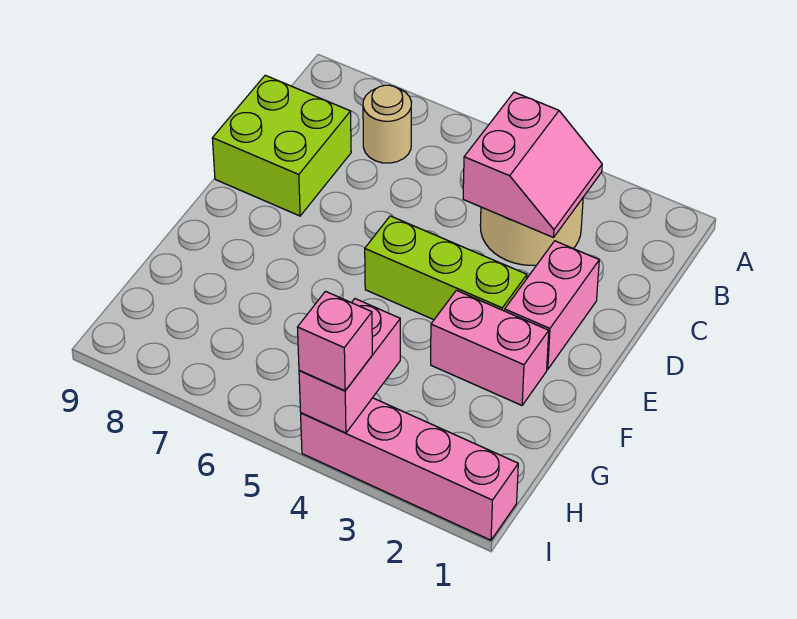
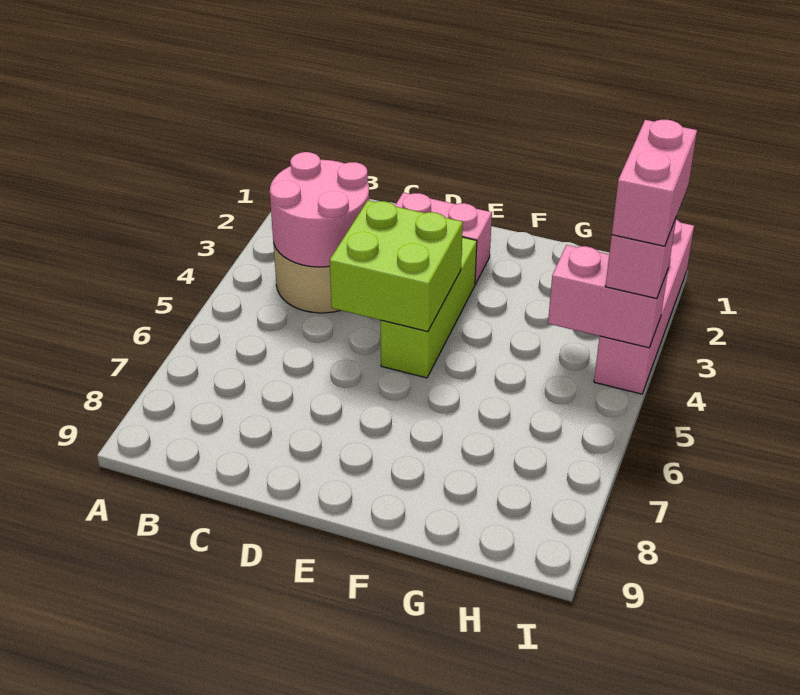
pink slope B3:C4 level 2 top 4 -> pink round brick B3:C4 level 2
tan round brick B7 level 1 -> none
lime brick C8:D9 level 1 -> lime brick D4:E5 level 2
pink brick F2:F3 level 1 -> pink brick I3:I4 level 4

